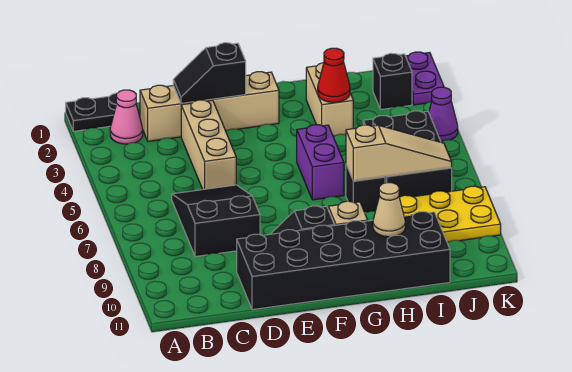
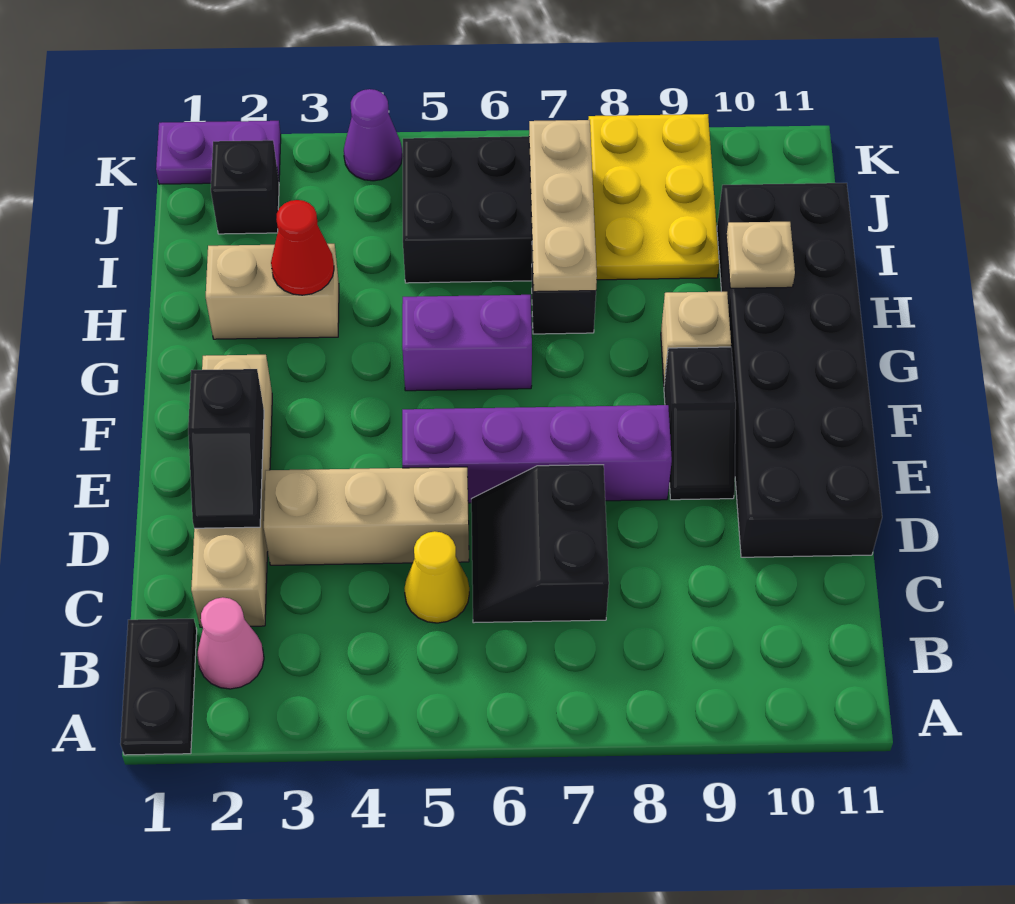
none -> yellow cone C5 level 1
black slope C6:D8 level 1 top 8 -> black slope C6:D7 level 1 top 7
none -> purple brick E5:E8 level 1
tan slope H7:J7 level 2 top H -> tan plate H7:J7 level 2
tan cone H10 level 2 -> tan plate H10 level 2

